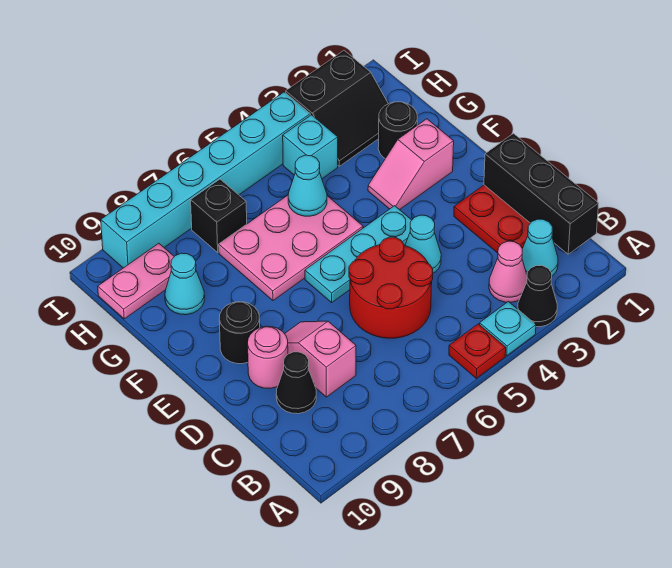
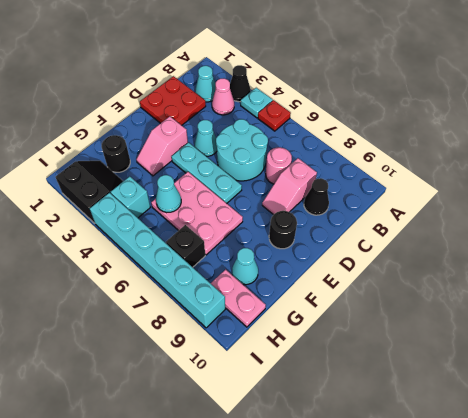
black brick B1:D1 level 2 -> none
red round brick C5:D6 level 1 -> cyan round brick C5:D6 level 1
pink round brick D9 level 1 -> pink round brick C7 level 1
pink slope F2:F3 level 1 top 2 -> pink slope E3:F3 level 1 top E

